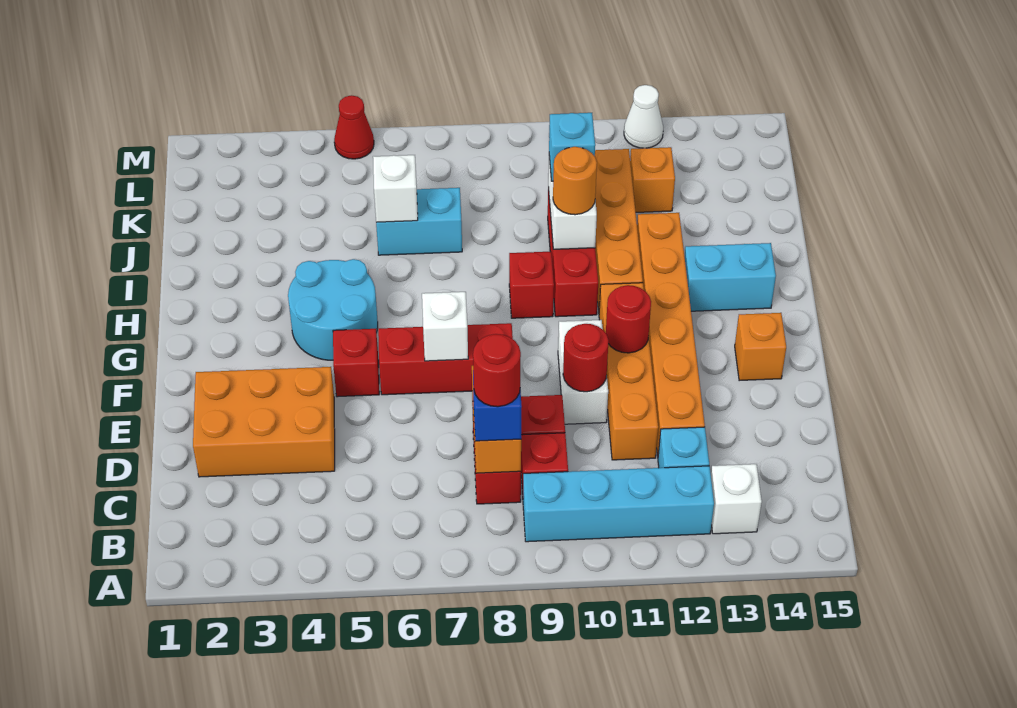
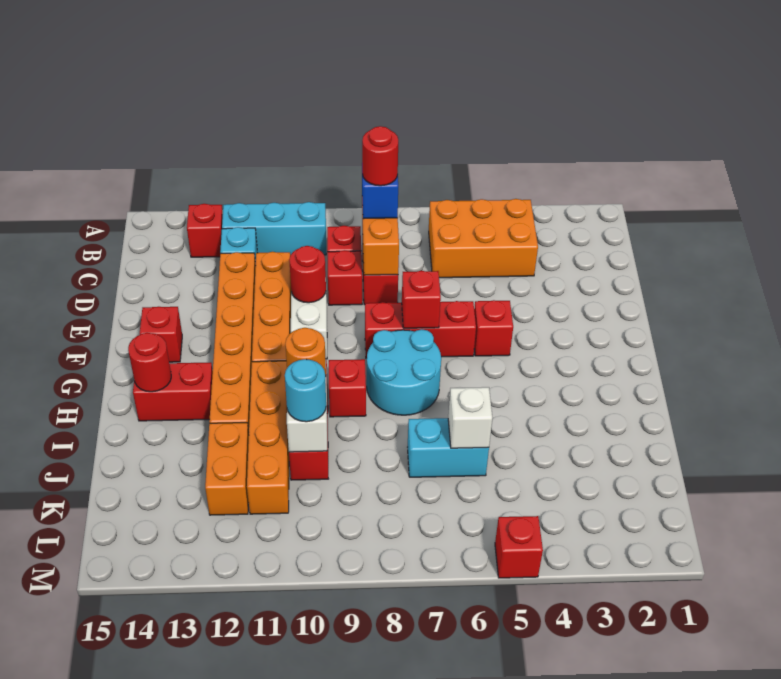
cyan brick B9:B12 level 1 -> cyan brick B10:B12 level 1
white brick B13 level 1 -> red brick B13 level 1
orange brick D2:E4 level 1 -> orange brick B4:C6 level 1
white brick F7 level 2 -> red brick F7 level 2
red round brick F11 level 2 -> red round brick H14 level 2
orange brick F14 level 1 -> red brick F14 level 1
cyan round brick G4:H5 level 1 -> cyan round brick G7:H8 level 1
cyan brick H13:H14 level 1 -> red brick H13:H14 level 1
cyan brick J10 level 3 -> cyan round brick J10 level 3
orange brick K12 level 1 -> orange brick J12:K12 level 1
red cone M5 level 1 -> red brick M5 level 1
white cone M12 level 1 -> none

